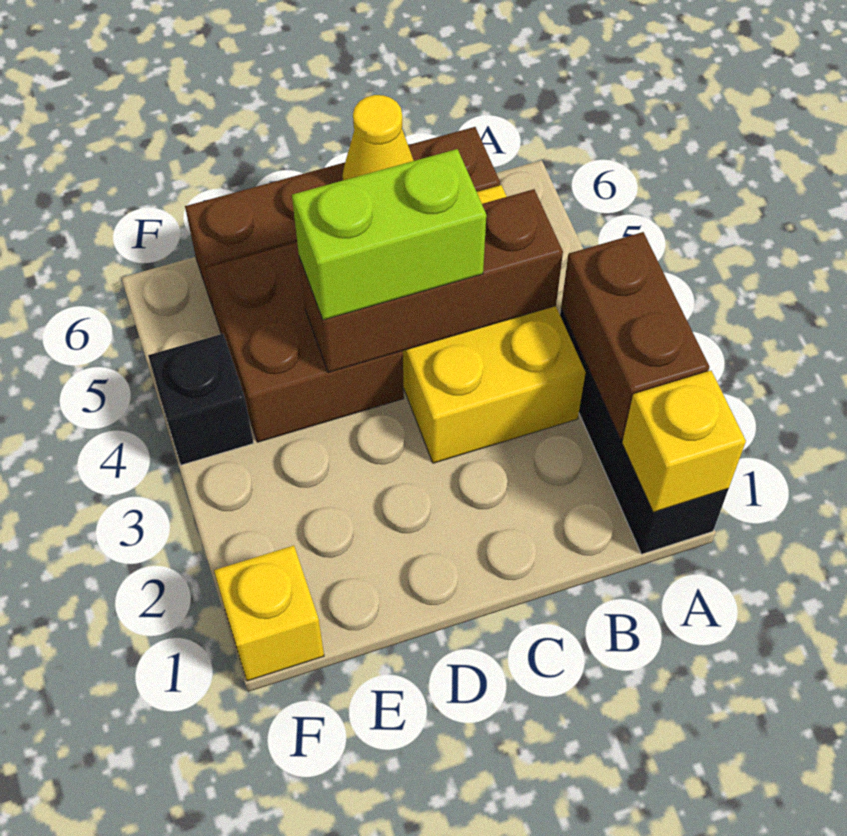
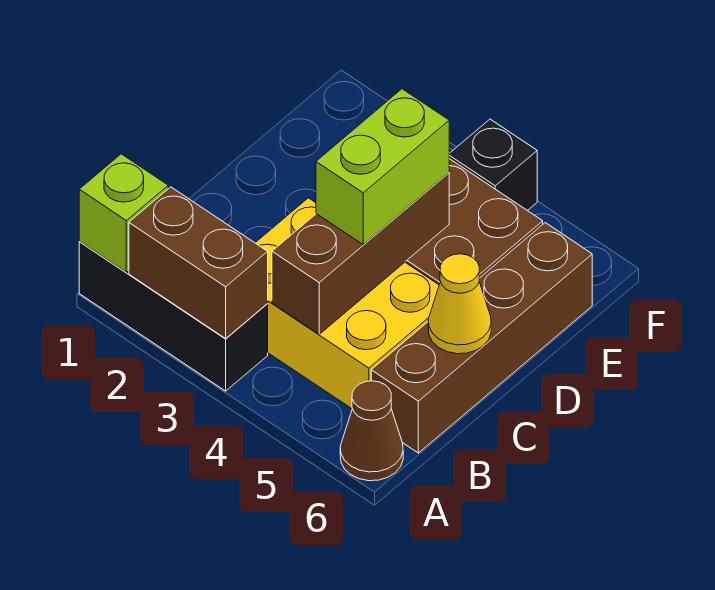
yellow brick A1 level 2 -> lime brick A1 level 2
none -> brown cone A6 level 1
yellow brick F1 level 1 -> none

